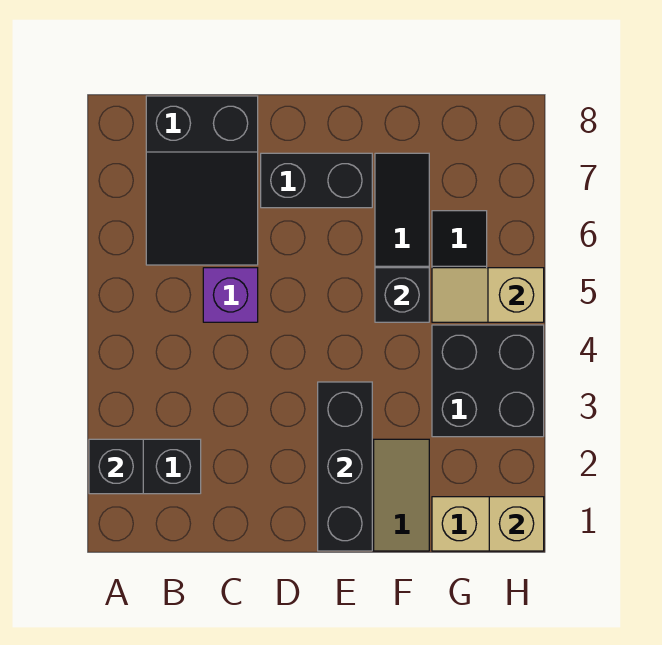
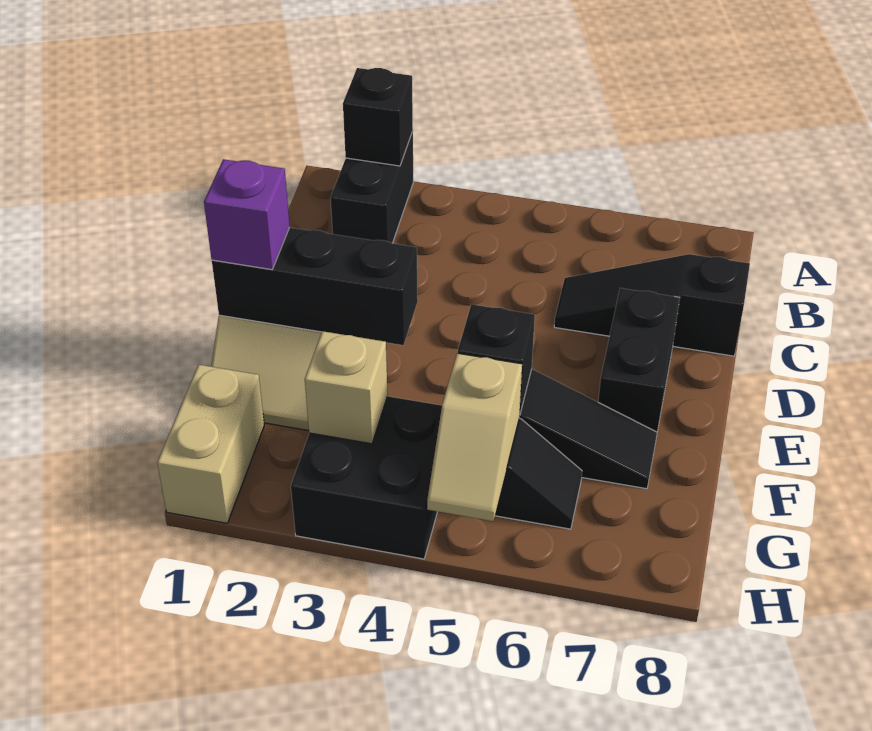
black slope B6:C8 level 1 top 8 -> black slope C6:C8 level 1 top 8
purple brick C5 level 1 -> purple brick E1 level 3
tan slope G5:H5 level 2 top H -> tan slope G5:H5 level 2 top G
tan brick H1 level 2 -> tan brick G3 level 2

